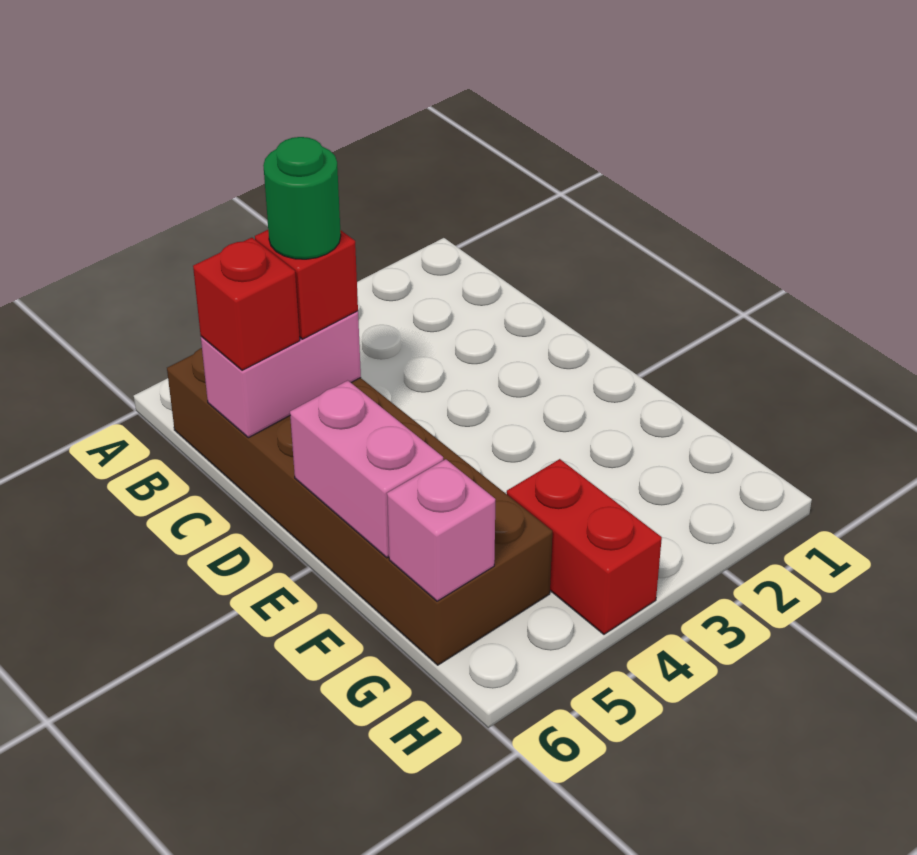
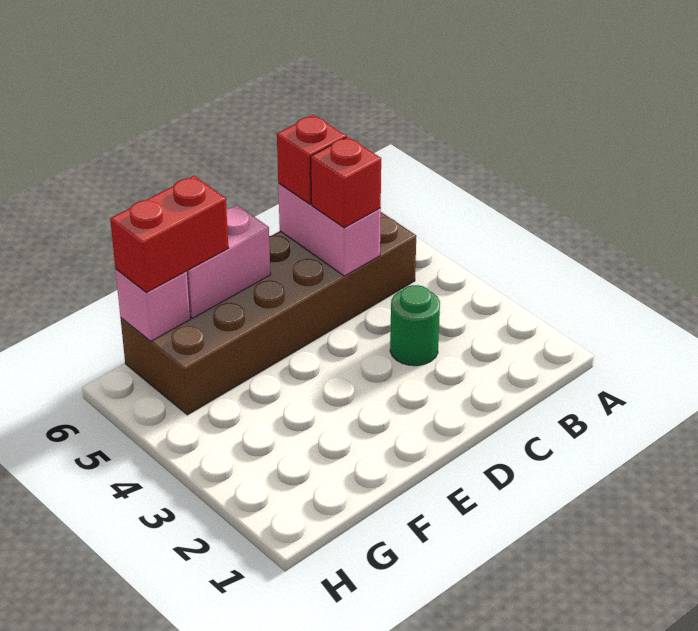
green round brick C5 level 4 -> green round brick C3 level 1
red brick G4:H4 level 1 -> red brick F6:G6 level 3

